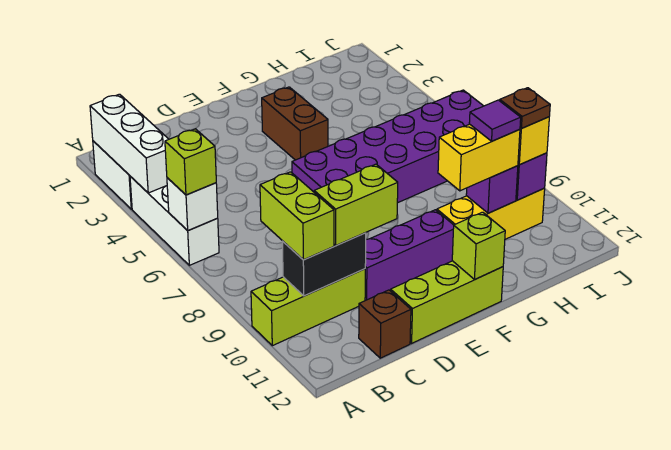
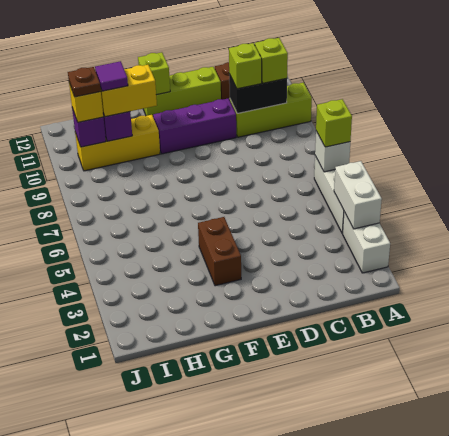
white brick A2:A4 level 2 -> white brick A3:A4 level 2
lime brick B9:B10 level 3 -> lime brick B10 level 3
lime brick C10:D10 level 3 -> lime brick C10 level 3
purple brick E6:J7 level 1 -> none

